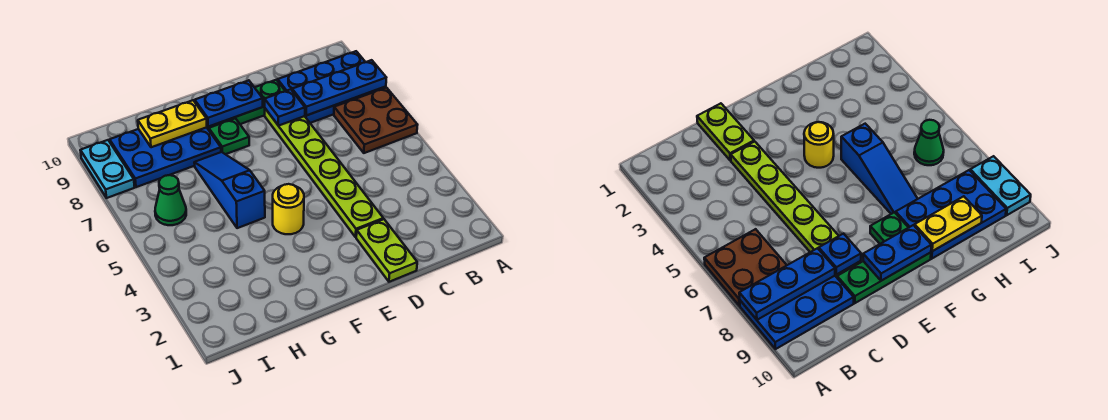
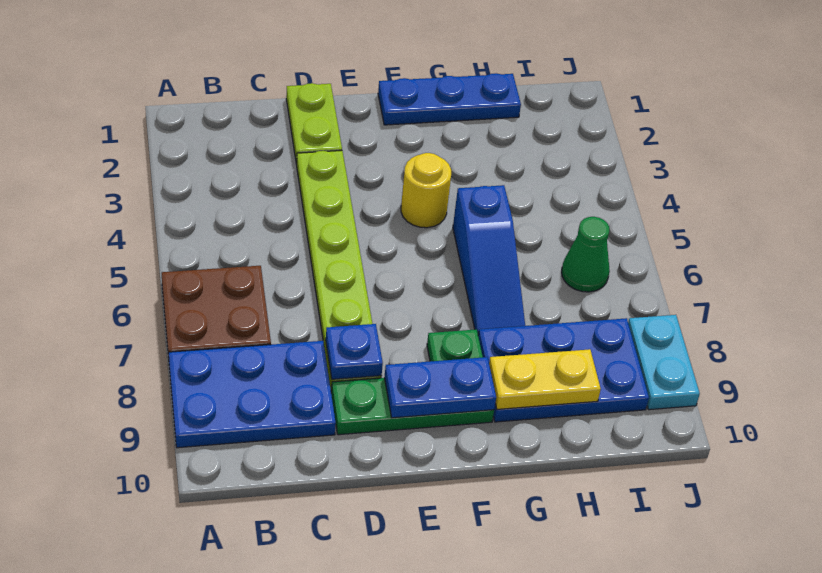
blue plate A8:C8 level 2 -> blue plate F1:H1 level 1

